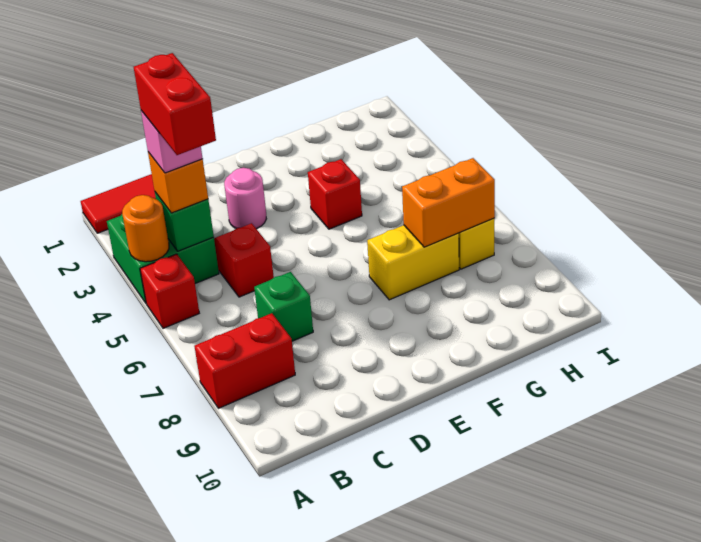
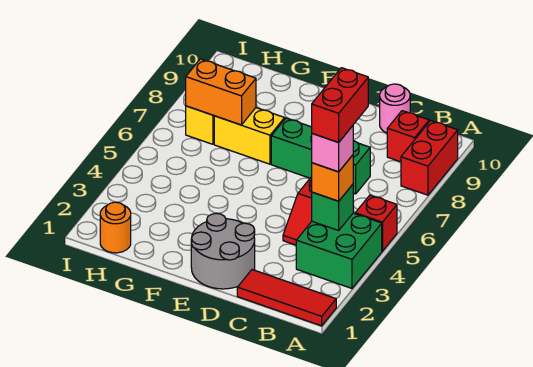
orange round brick A4 level 2 -> orange round brick H1 level 1
red brick A8:B8 level 1 -> red brick A8:A9 level 1
green brick C7 level 1 -> green brick C7:E7 level 1
none -> grey round brick D1:E2 level 1
pink round brick D3 level 1 -> pink round brick C10 level 1
red brick F4 level 1 -> red brick B9 level 1

